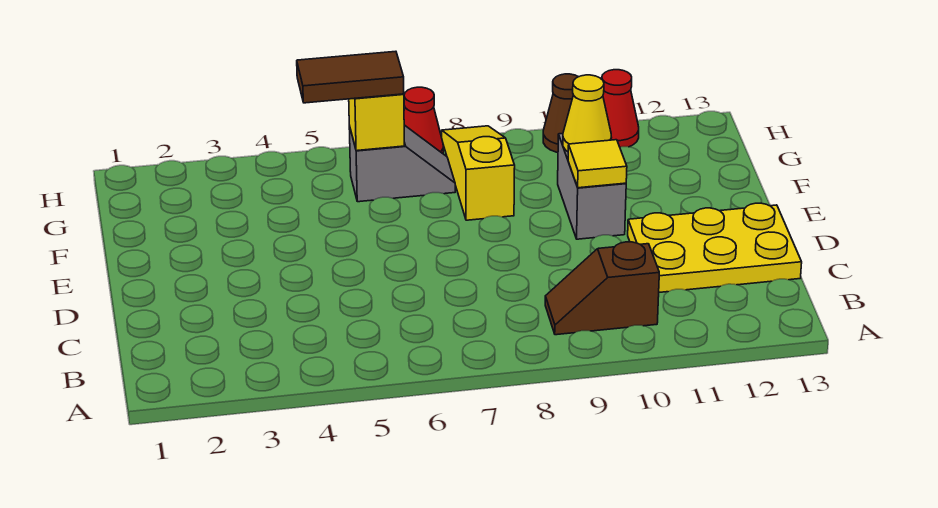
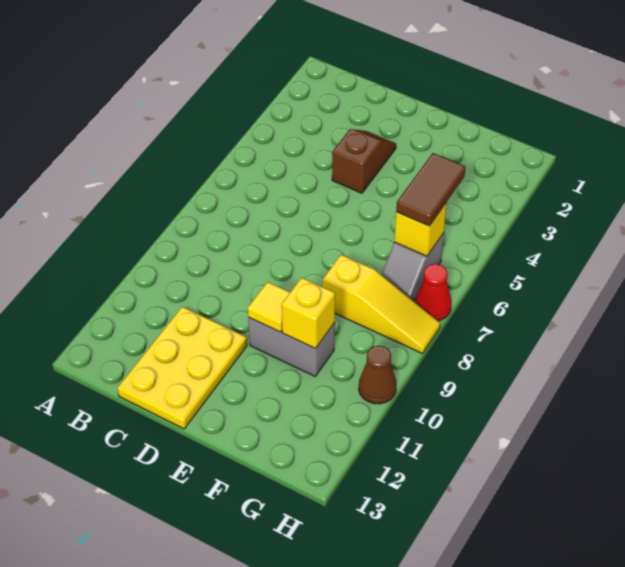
brown slope B9:B10 level 1 top 10 -> brown slope D3:D4 level 1 top 4
yellow cone F10 level 2 -> yellow brick F10 level 2
red cone H11 level 1 -> none

